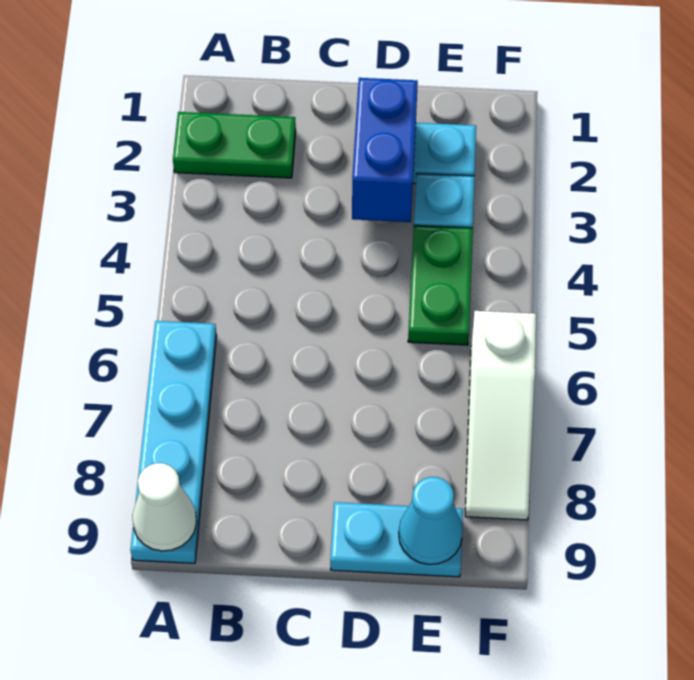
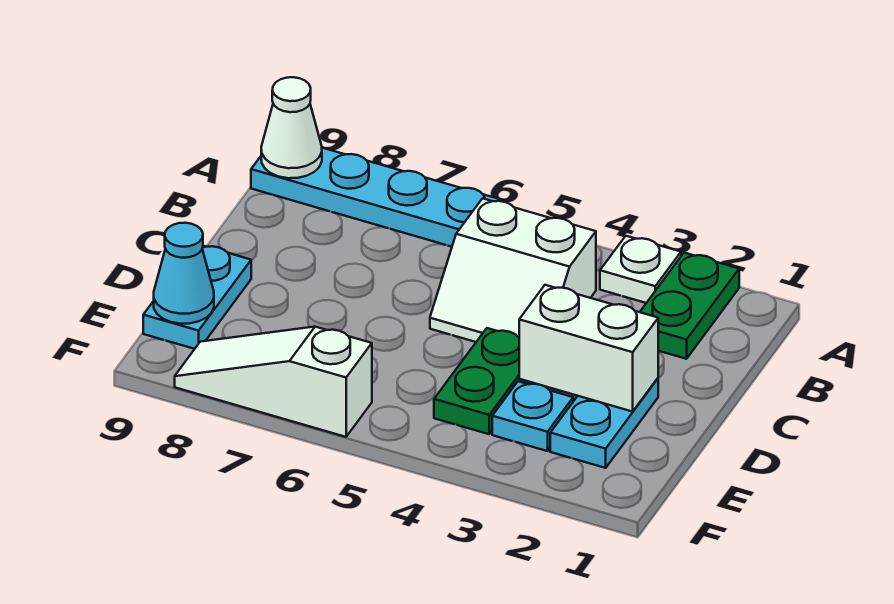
none -> white plate A3 level 1
none -> white slope B4:C5 level 1 top B
blue brick D2:D3 level 2 -> white brick D2:D3 level 2
green plate E4:E5 level 1 -> green plate D4:E4 level 1

